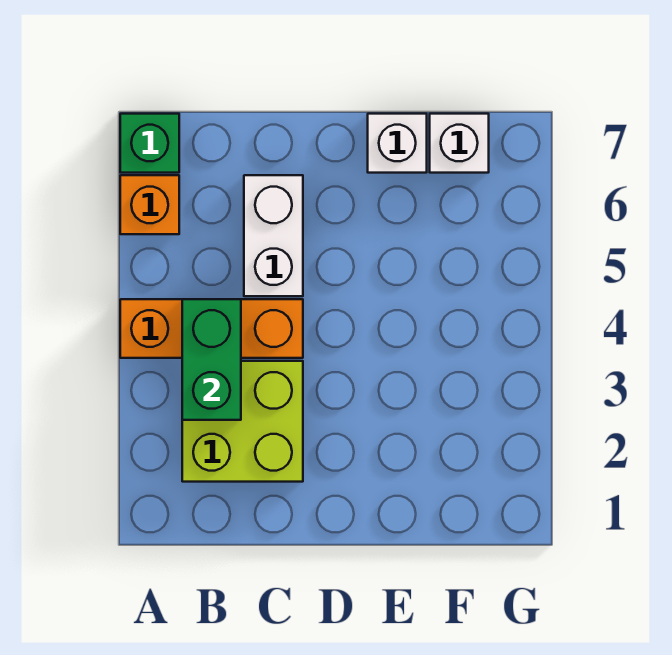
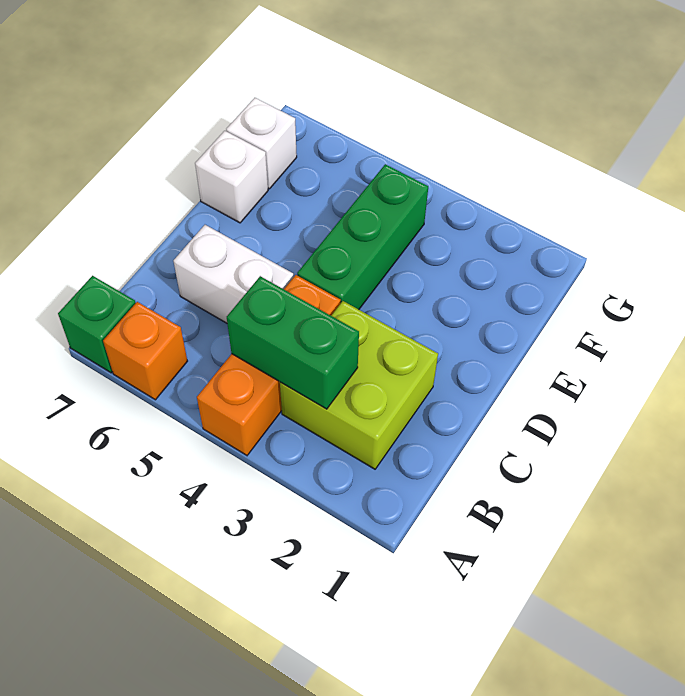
none -> green brick D4:F4 level 1

